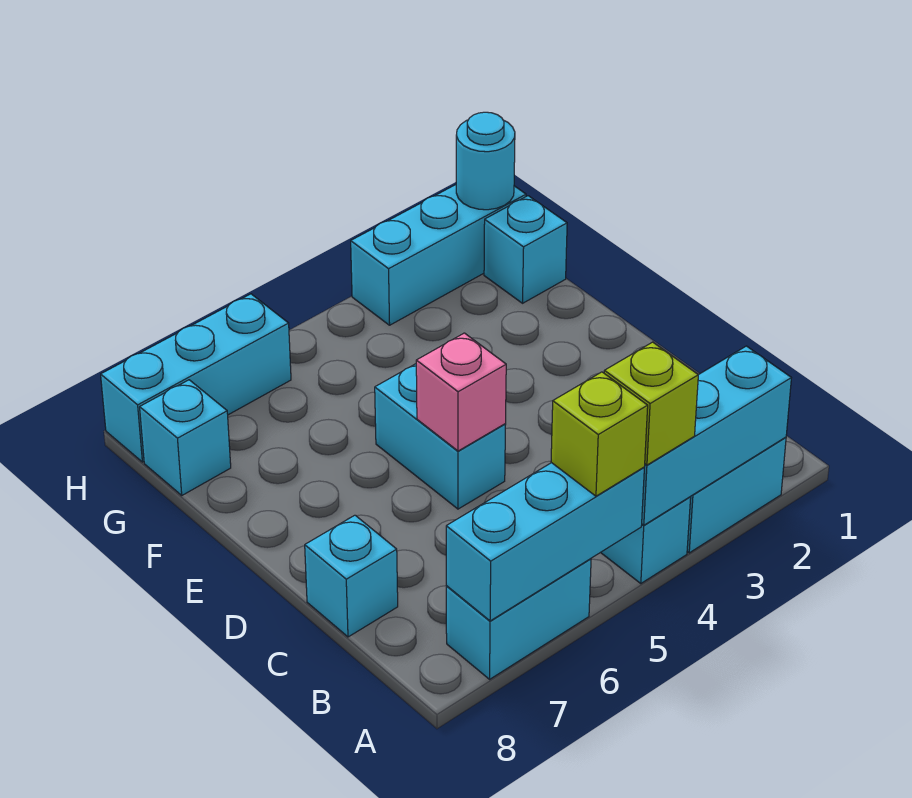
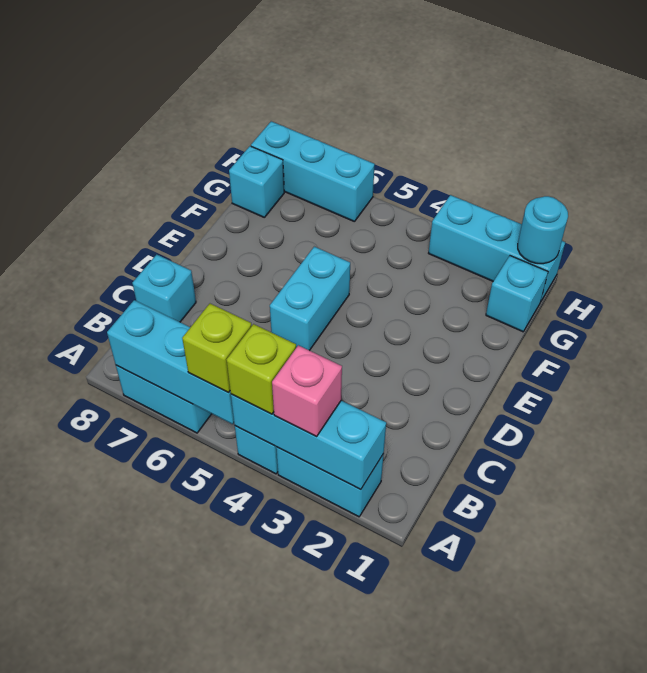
pink brick D5 level 2 -> pink brick A3 level 3

